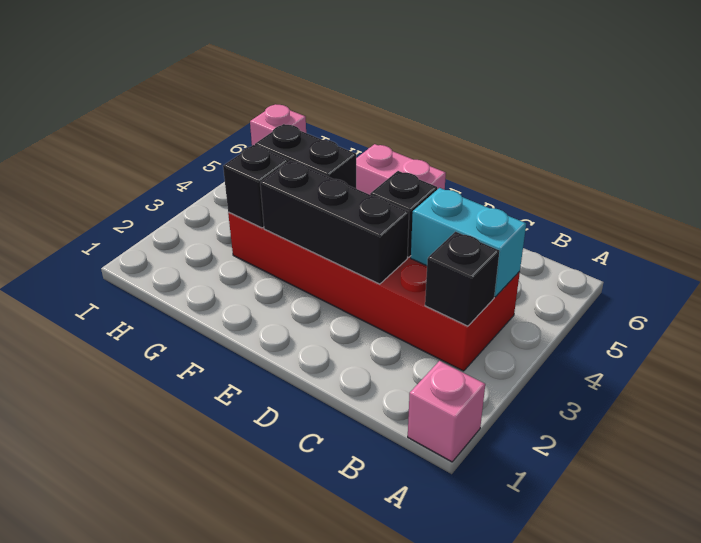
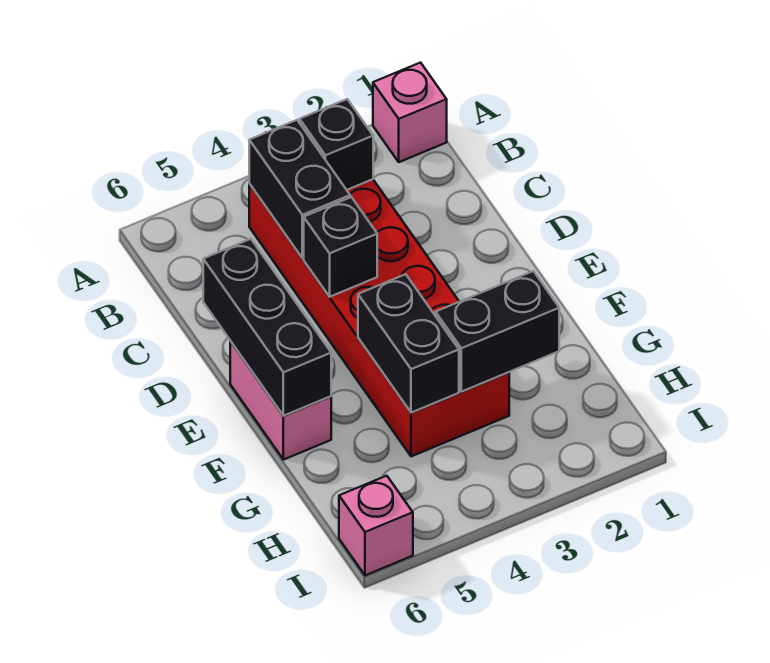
cyan brick B4:C4 level 2 -> black brick B4:C4 level 2
black brick D3:F3 level 2 -> black brick D6:F6 level 2
black brick G3 level 2 -> black brick G2:G3 level 2

